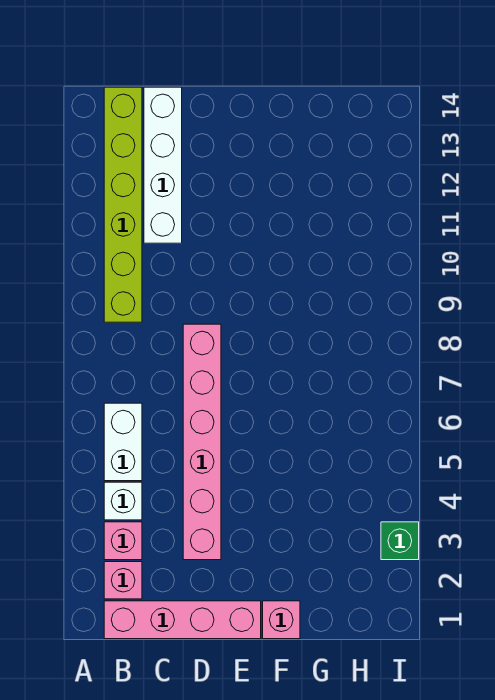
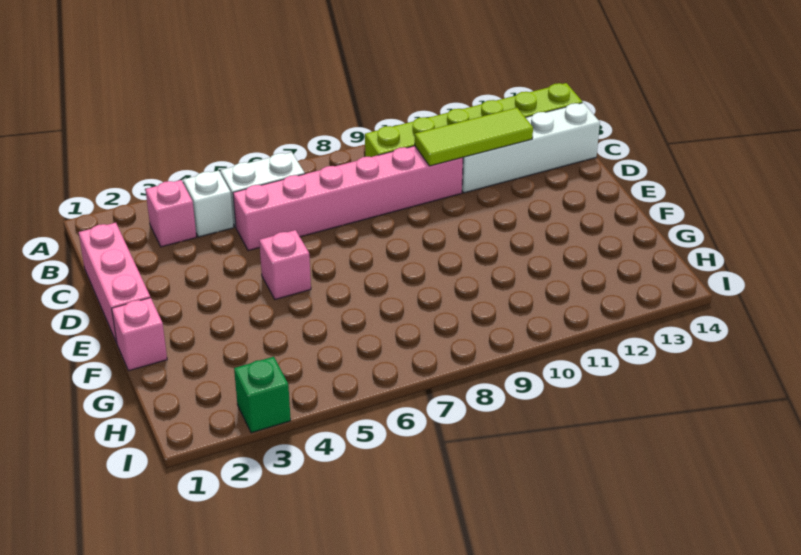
pink brick B1:E1 level 1 -> pink brick C1:E1 level 1
pink brick B2 level 1 -> pink brick E5 level 1
none -> lime tile C10:C12 level 2
pink brick D3:D8 level 1 -> pink brick C5:C10 level 1

